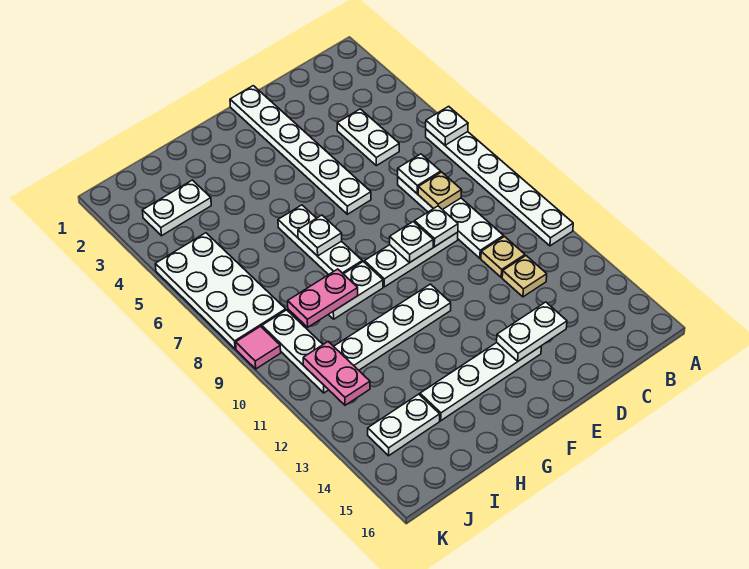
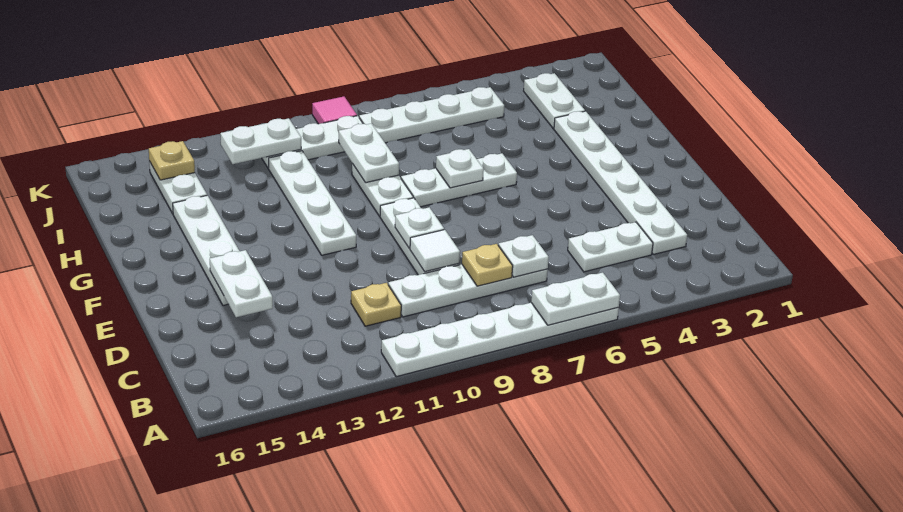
white plate A6 level 2 -> white plate A6:A7 level 2
tan plate C12 level 1 -> tan plate J14 level 2
white plate D9 level 2 -> white tile D9 level 2
white plate E1:E6 level 1 -> white plate C3:H3 level 1
pink plate H9:I9 level 2 -> white plate H9:I9 level 2
white plate J5:K8 level 1 -> white plate J5:J8 level 1
pink plate J11:J12 level 2 -> white plate J11:J12 level 2

